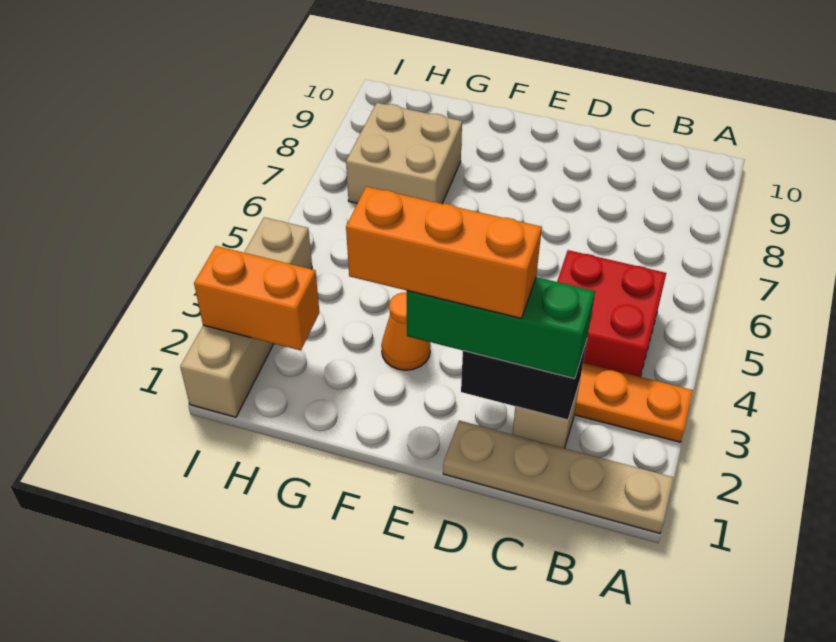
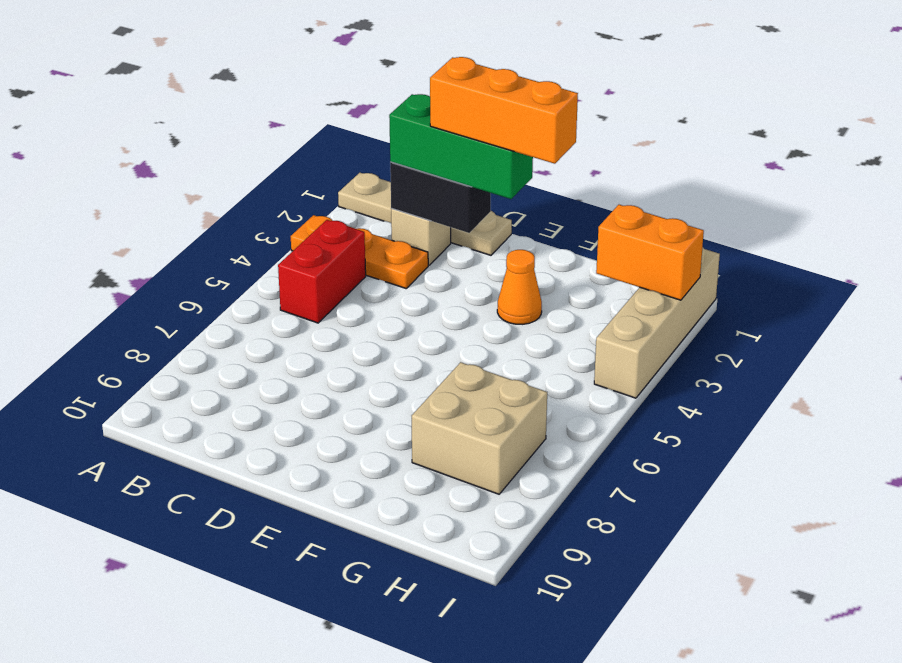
red brick B4:C5 level 1 -> red brick B4:B5 level 1

